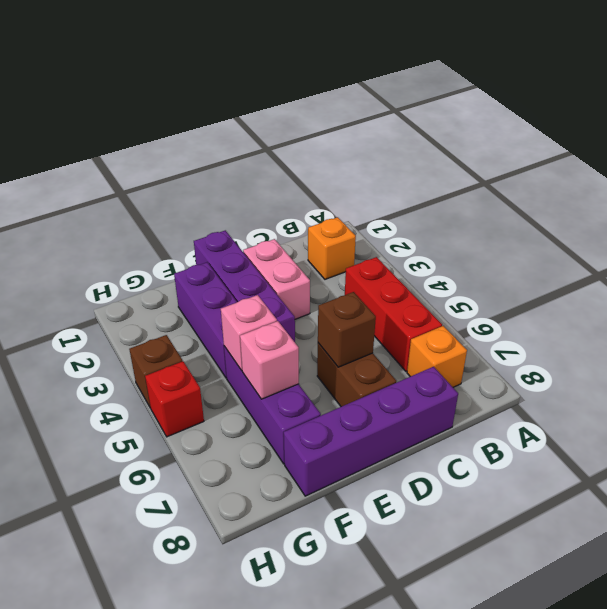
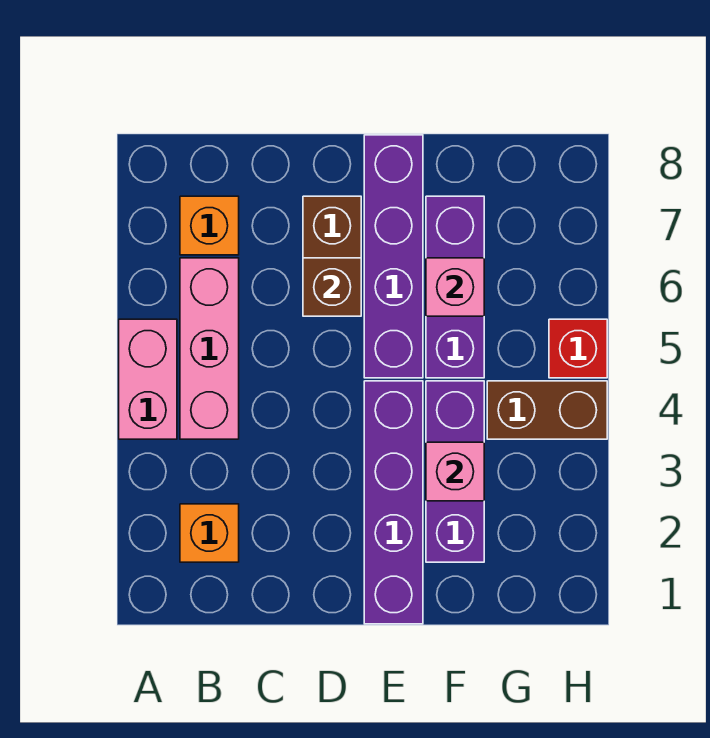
red brick B4:B6 level 1 -> pink brick B4:B6 level 1
purple brick C8:F8 level 1 -> purple brick E5:E8 level 1
pink brick D2:D3 level 1 -> pink brick A4:A5 level 1
pink brick F5 level 2 -> pink brick F3 level 2
brown brick H4 level 1 -> brown brick G4:H4 level 1

